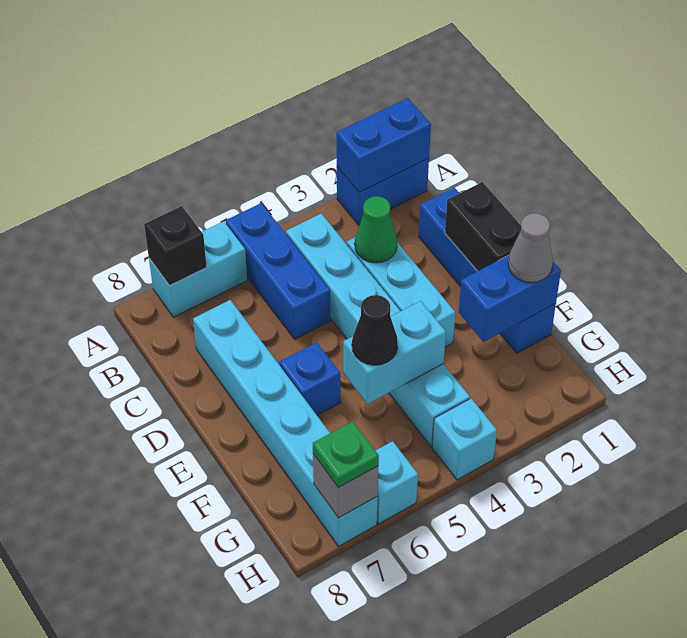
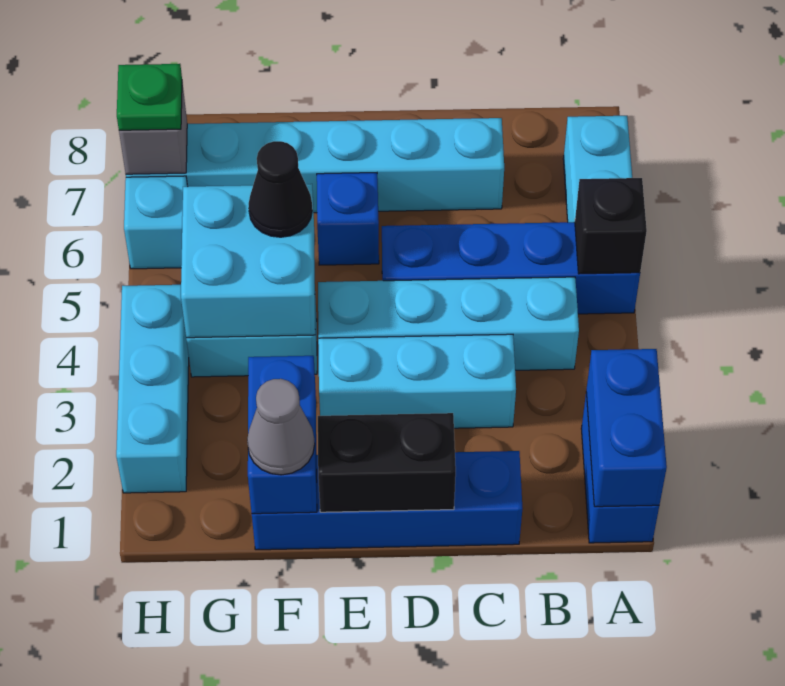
blue brick A5:C5 level 1 -> blue brick A5:D5 level 1
black brick A7 level 2 -> black brick A5 level 2
green cone C3 level 2 -> none
cyan brick F4:F5 level 2 -> cyan brick F4:G5 level 2
cyan brick H4 level 1 -> cyan brick H2:H4 level 1

